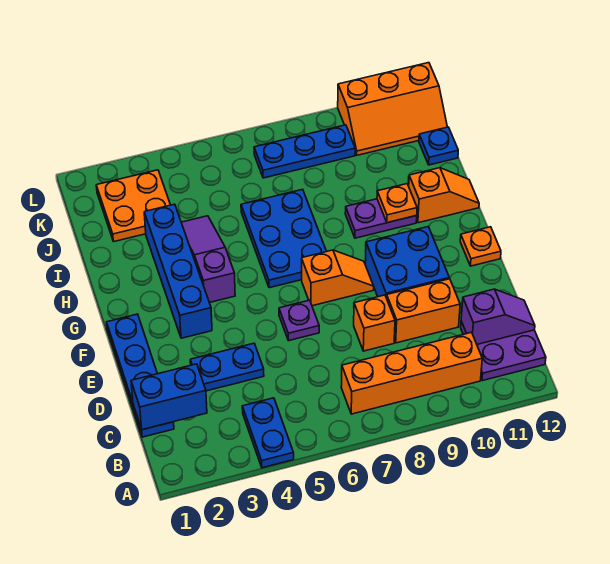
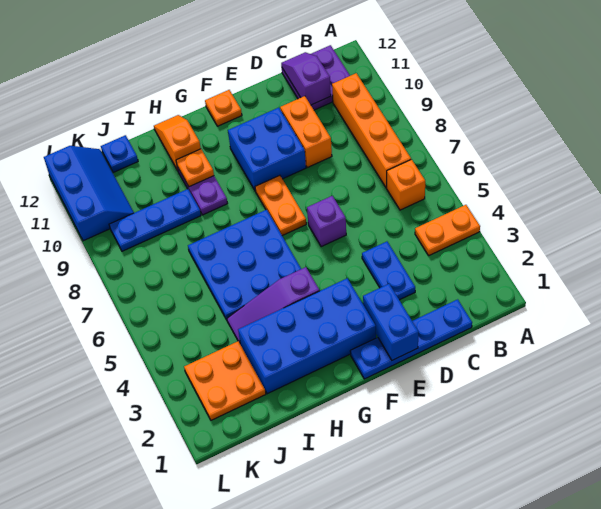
blue plate A4:B4 level 1 -> orange plate A4:B4 level 1
blue brick C1:C2 level 2 -> blue brick E1:E2 level 2
orange brick D8 level 1 -> orange brick B6 level 1
purple plate E6 level 1 -> purple brick E6 level 1
blue brick F3:I3 level 1 -> blue brick F2:I3 level 1
orange slope F7:F8 level 1 top 7 -> orange plate F7:F8 level 1
blue plate G6:I7 level 1 -> blue plate G5:I7 level 1
blue plate K7:K9 level 1 -> blue plate I9:K9 level 1
orange slope K10:L12 level 1 top L -> blue slope K10:L12 level 1 top L

